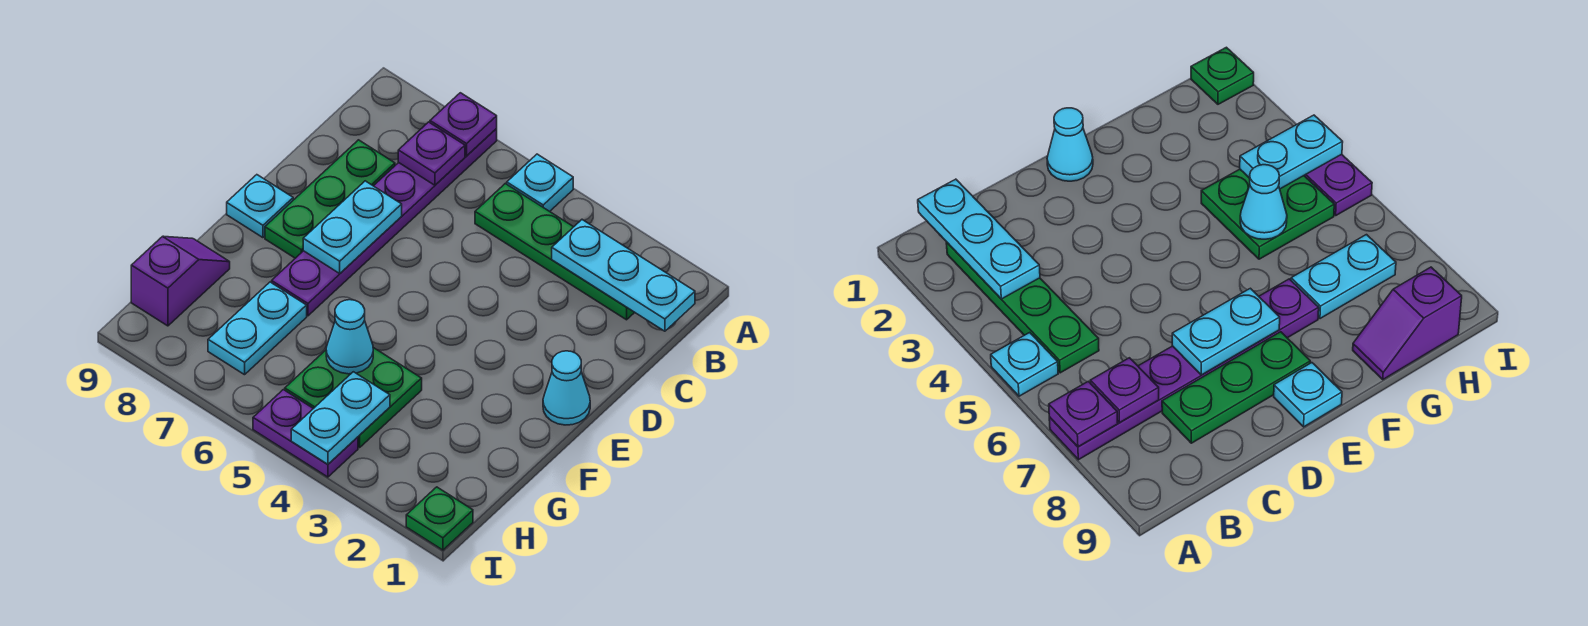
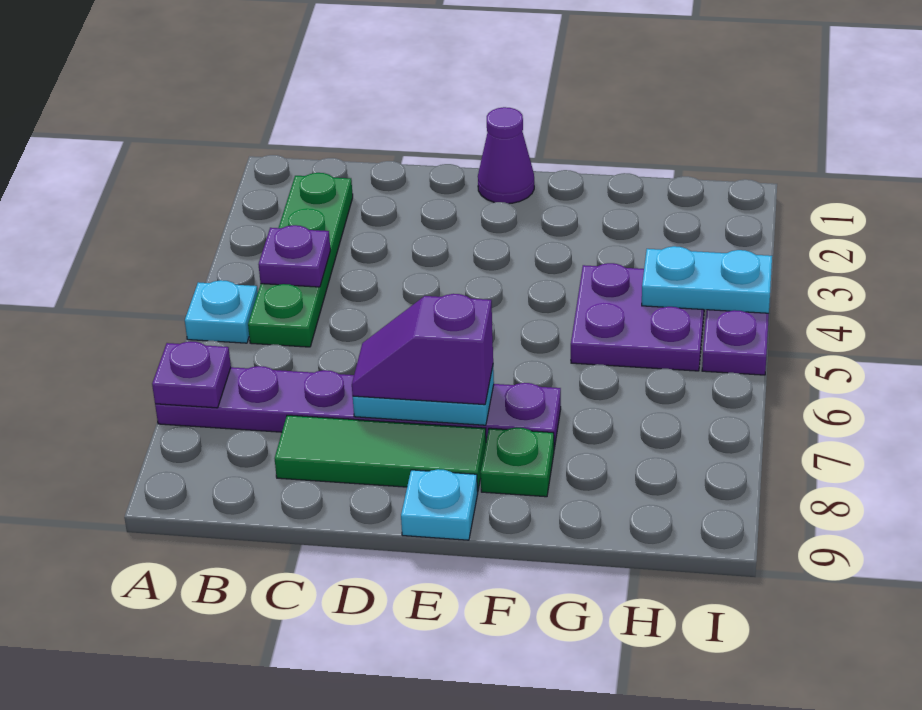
cyan plate B1:B3 level 2 -> none
purple plate B7 level 2 -> purple plate B4 level 2
green plate C8:E8 level 1 -> green tile C8:E8 level 1
cyan cone E1 level 1 -> purple cone E1 level 1
green plate G4:H5 level 1 -> purple plate G4:H5 level 1
cyan cone G5 level 2 -> none
cyan plate G7:H7 level 1 -> none
purple slope G9:H9 level 1 top H -> purple slope D7:E7 level 3 top E
green plate I1 level 1 -> green plate F8 level 1

